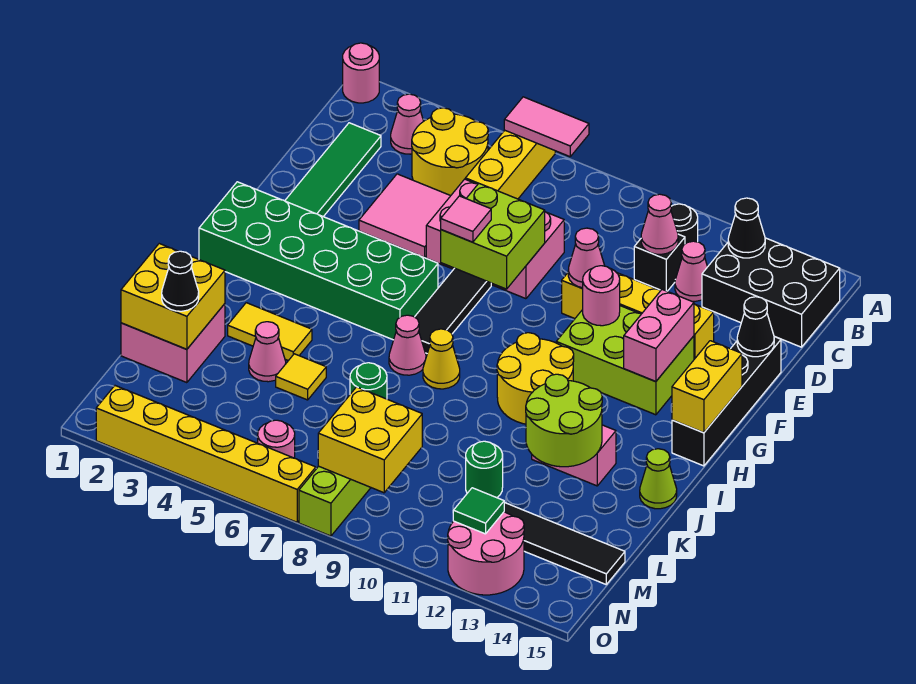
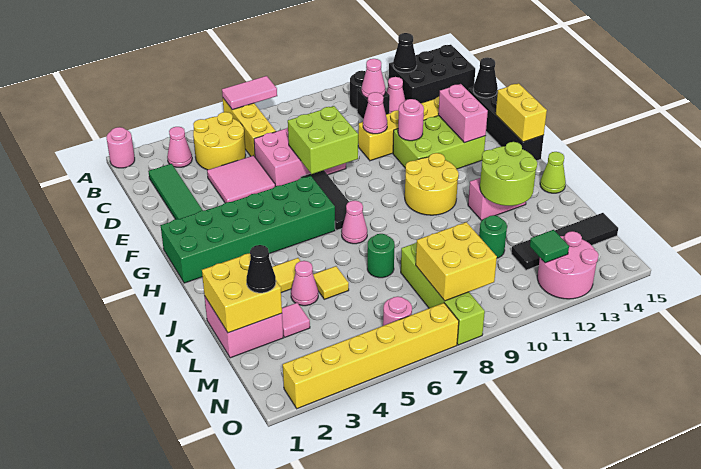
pink tile F7 level 3 -> pink tile L3 level 1
yellow cone I8 level 1 -> none

